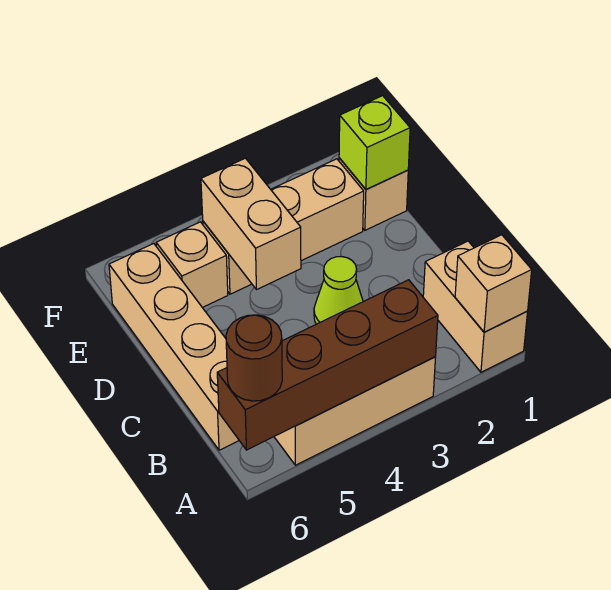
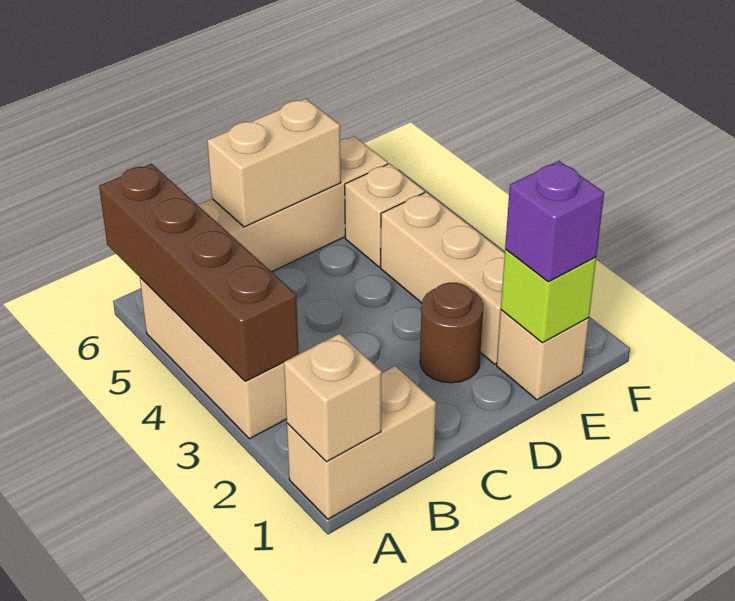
brown round brick A6 level 3 -> brown round brick D2 level 1
lime cone C3 level 1 -> none
tan brick D4:E4 level 2 -> tan brick C6:D6 level 2
none -> purple brick E1 level 3

